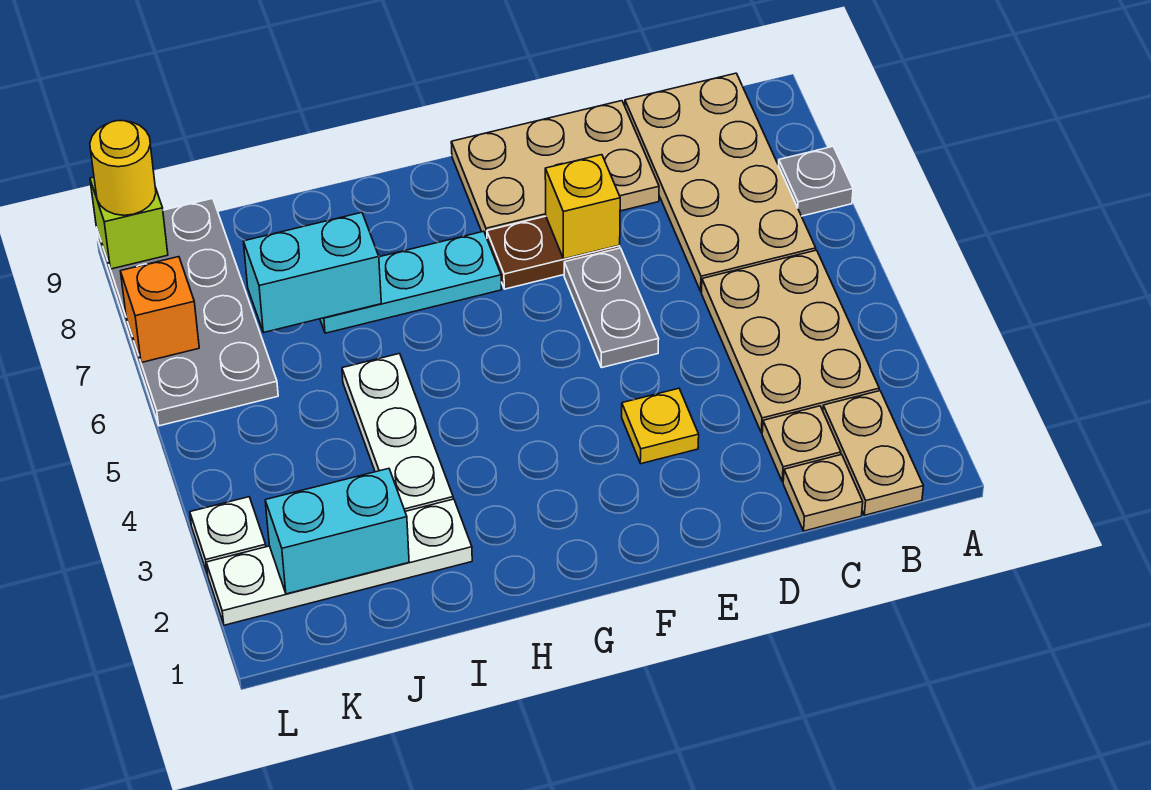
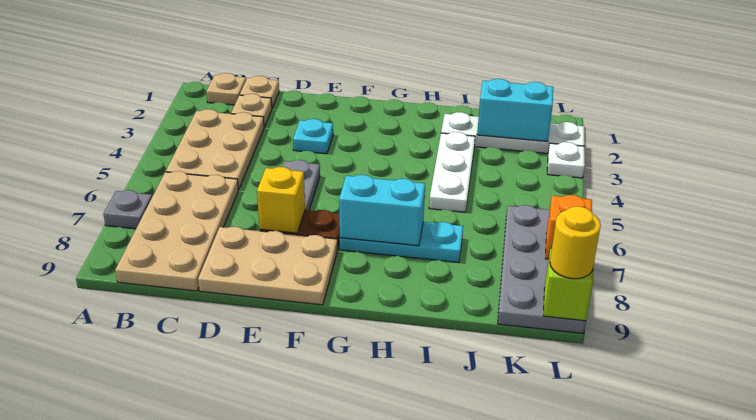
tan plate B1:B2 level 1 -> tan plate B1 level 1
yellow plate E3 level 1 -> cyan plate E3 level 1
cyan brick I7:J7 level 2 -> cyan brick G7:H7 level 2

